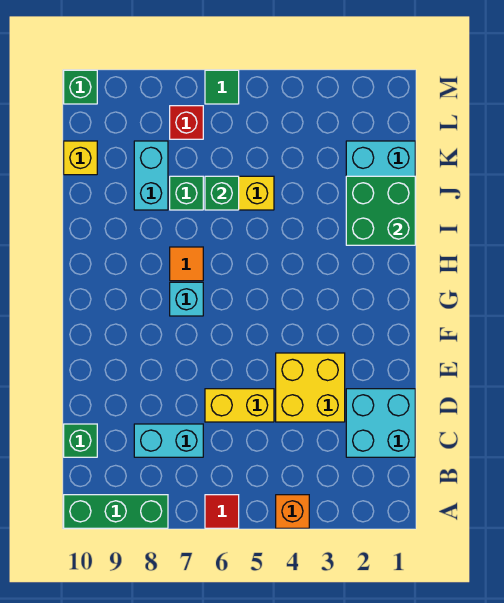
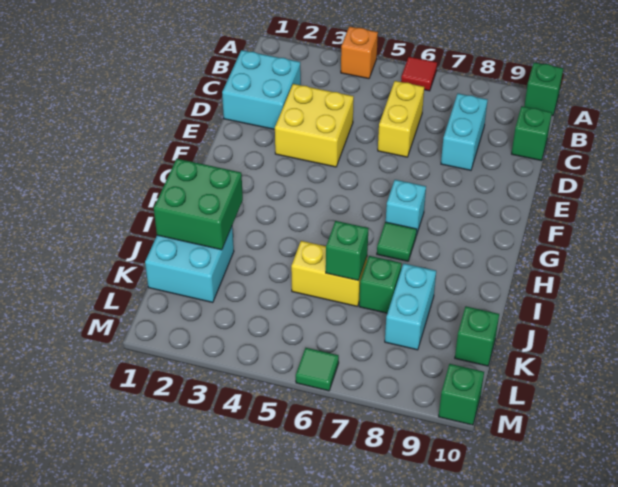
green brick A8:A10 level 1 -> green brick A10 level 1
cyan brick C7:C8 level 1 -> cyan brick C8:D8 level 1
yellow brick D5:D6 level 1 -> yellow brick C6:D6 level 1
orange tile H7 level 1 -> green tile H7 level 1
yellow brick K10 level 1 -> green brick K10 level 1
red brick L7 level 1 -> none

